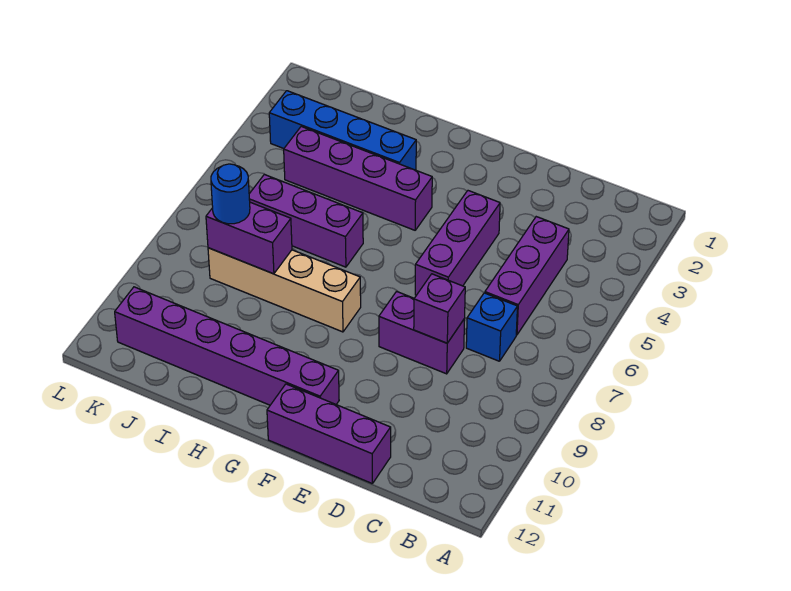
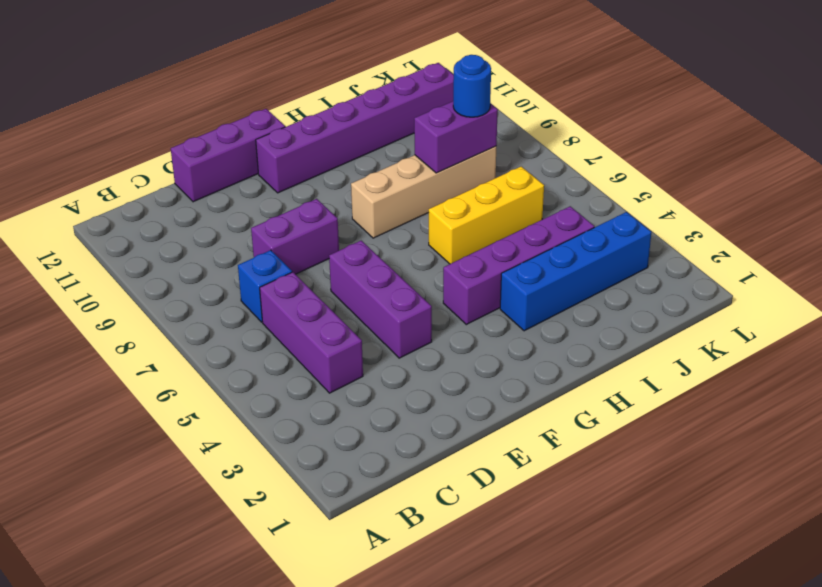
purple brick D8 level 2 -> none
purple brick H6:J6 level 1 -> yellow brick H6:J6 level 1

